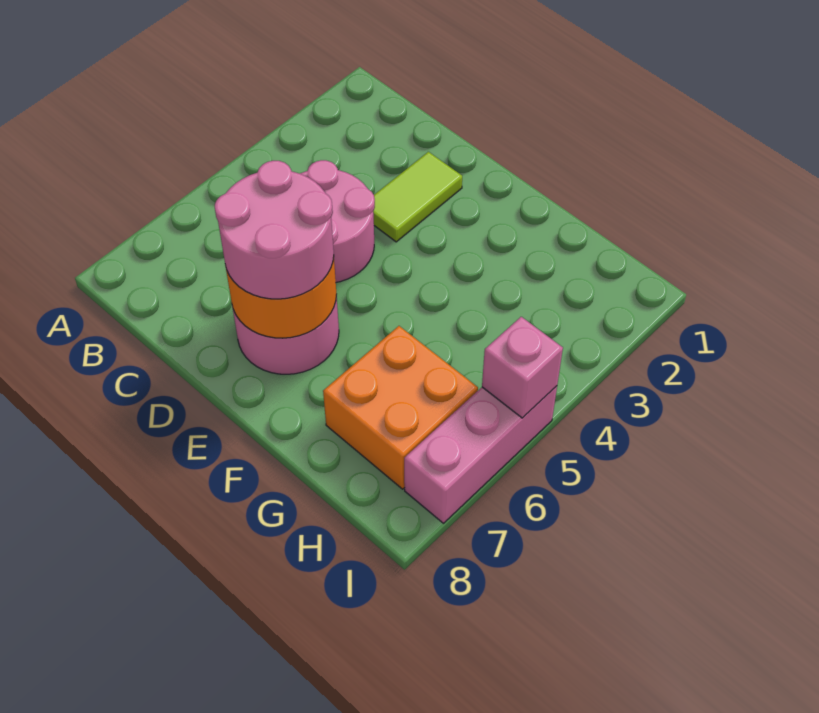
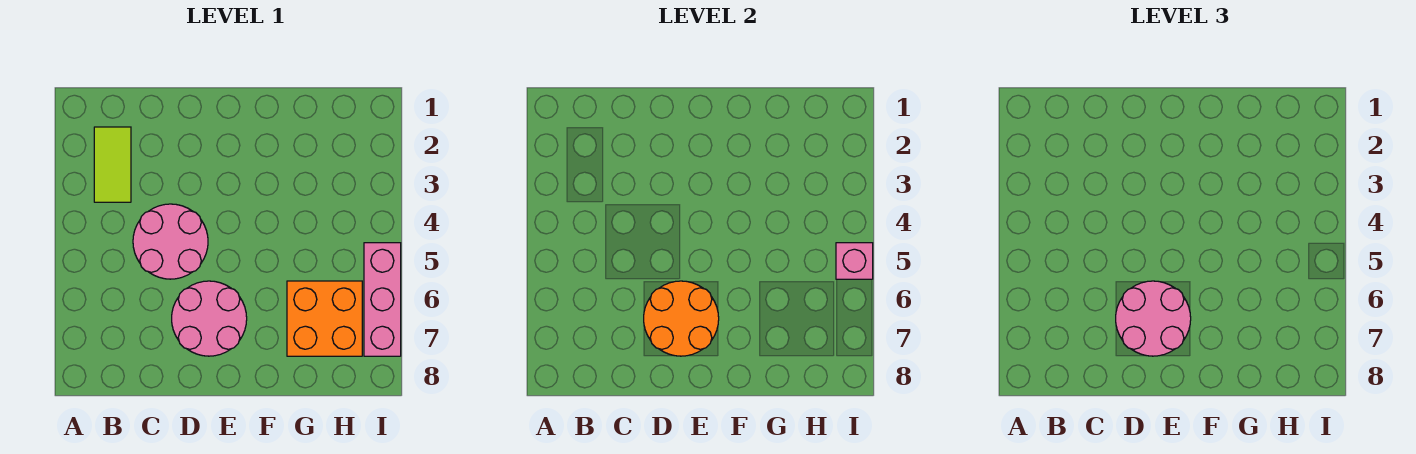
lime tile D2:D3 level 1 -> lime tile B2:B3 level 1

